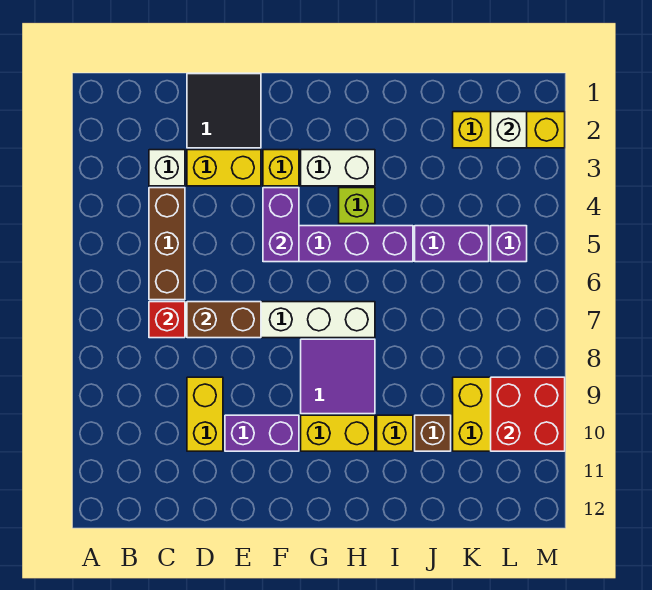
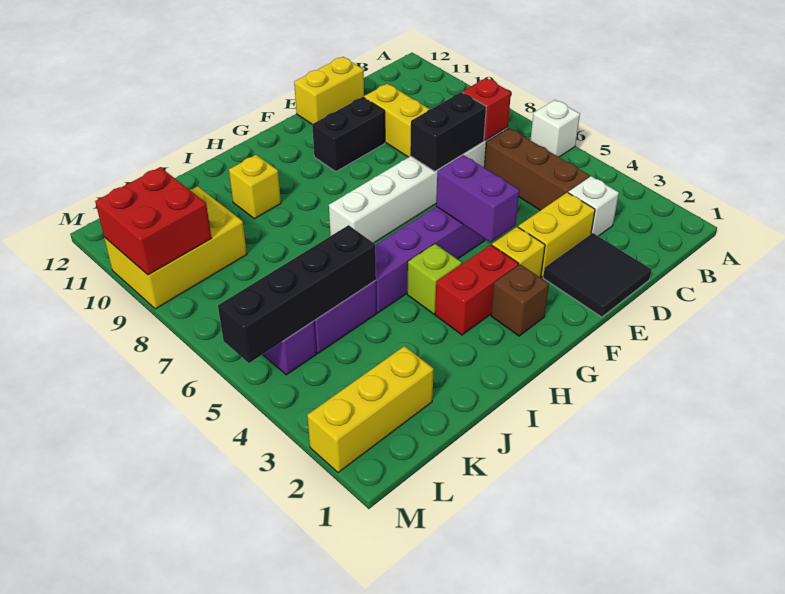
brown brick D7:E7 level 2 -> black brick D7:E7 level 2
purple brick E10:F10 level 1 -> black brick E10:F10 level 1
white brick G3:H3 level 1 -> red brick G3:H3 level 1
purple tile G8:H9 level 1 -> none
yellow brick G10:H10 level 1 -> yellow brick D12:E12 level 1
none -> black brick J5:M5 level 2
brown brick J10 level 1 -> brown brick G2 level 1
white brick L2 level 2 -> white brick A6 level 1

